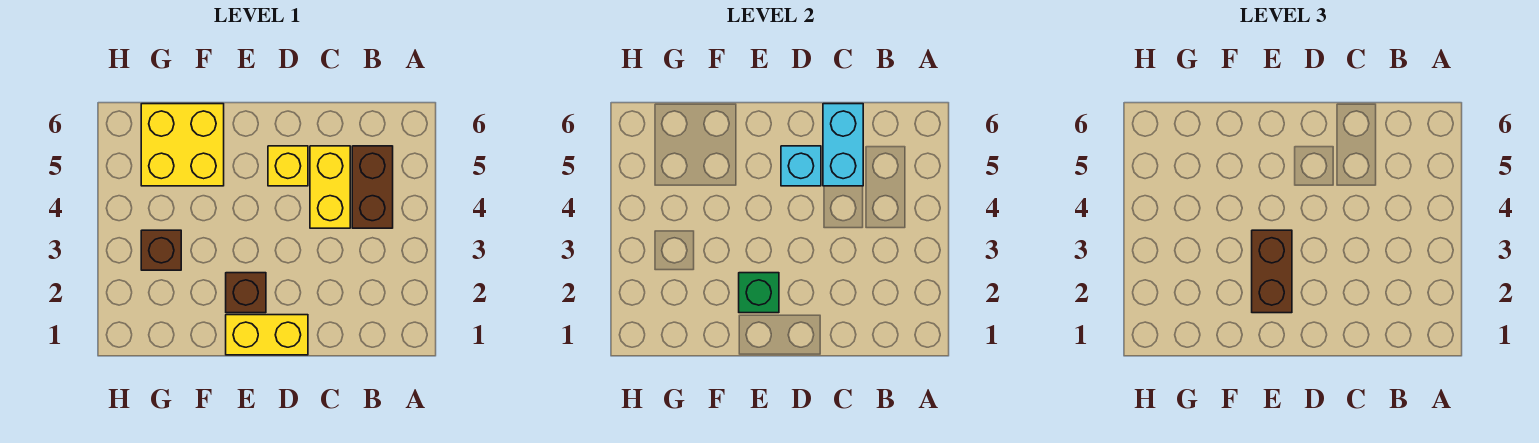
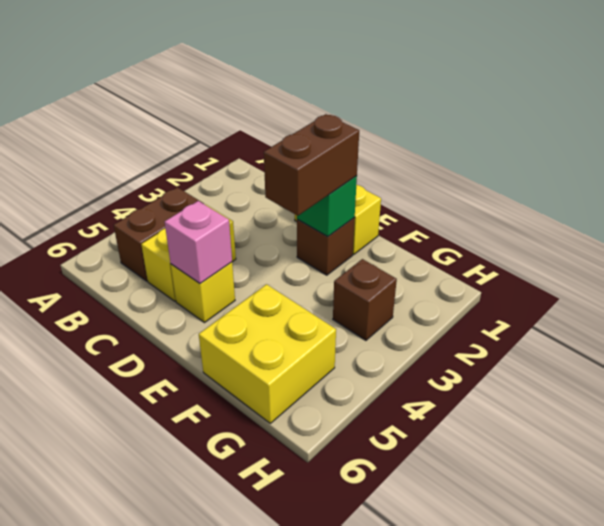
cyan brick C5:C6 level 2 -> none
cyan brick D5 level 2 -> pink brick D5 level 2

